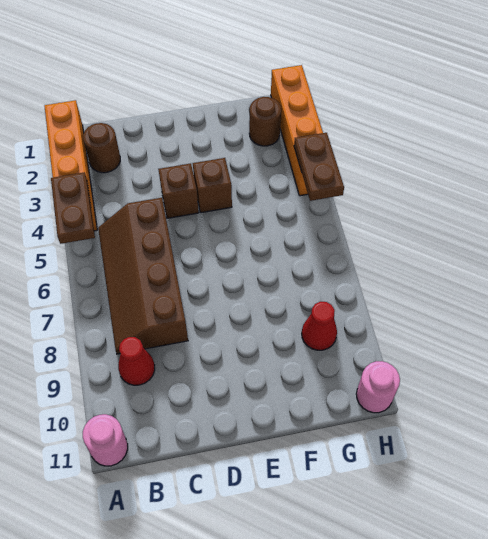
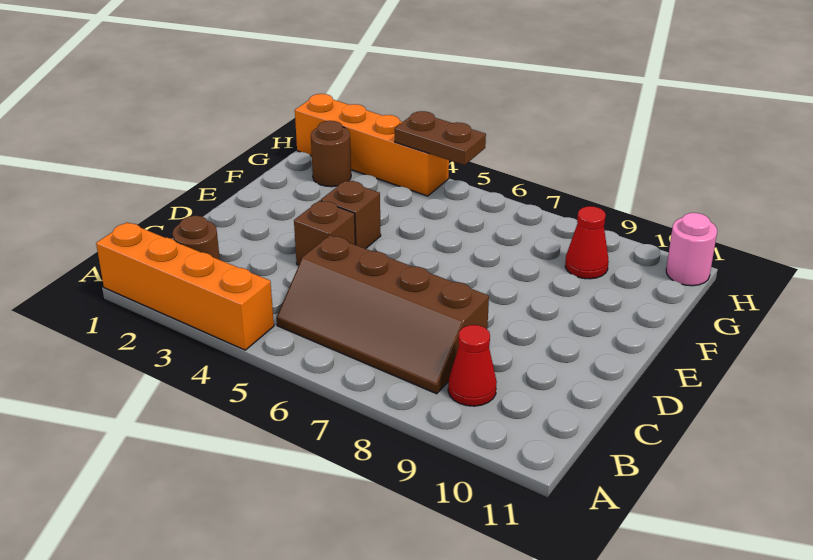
brown plate A4:A5 level 2 -> none
pink round brick A11 level 1 -> none

